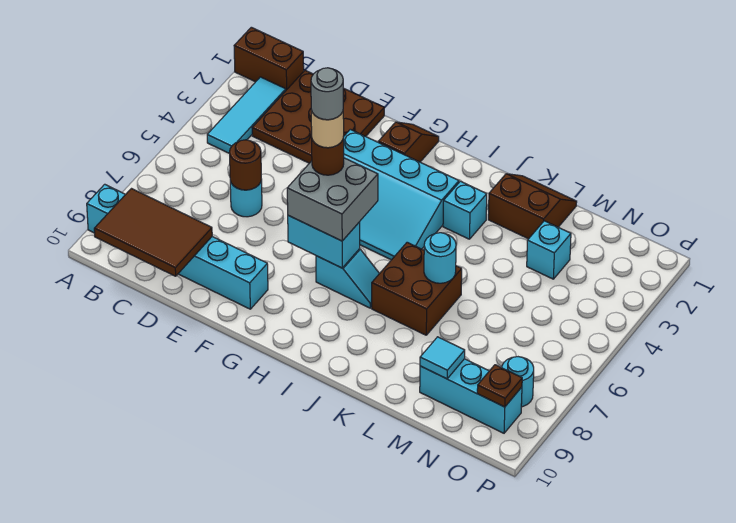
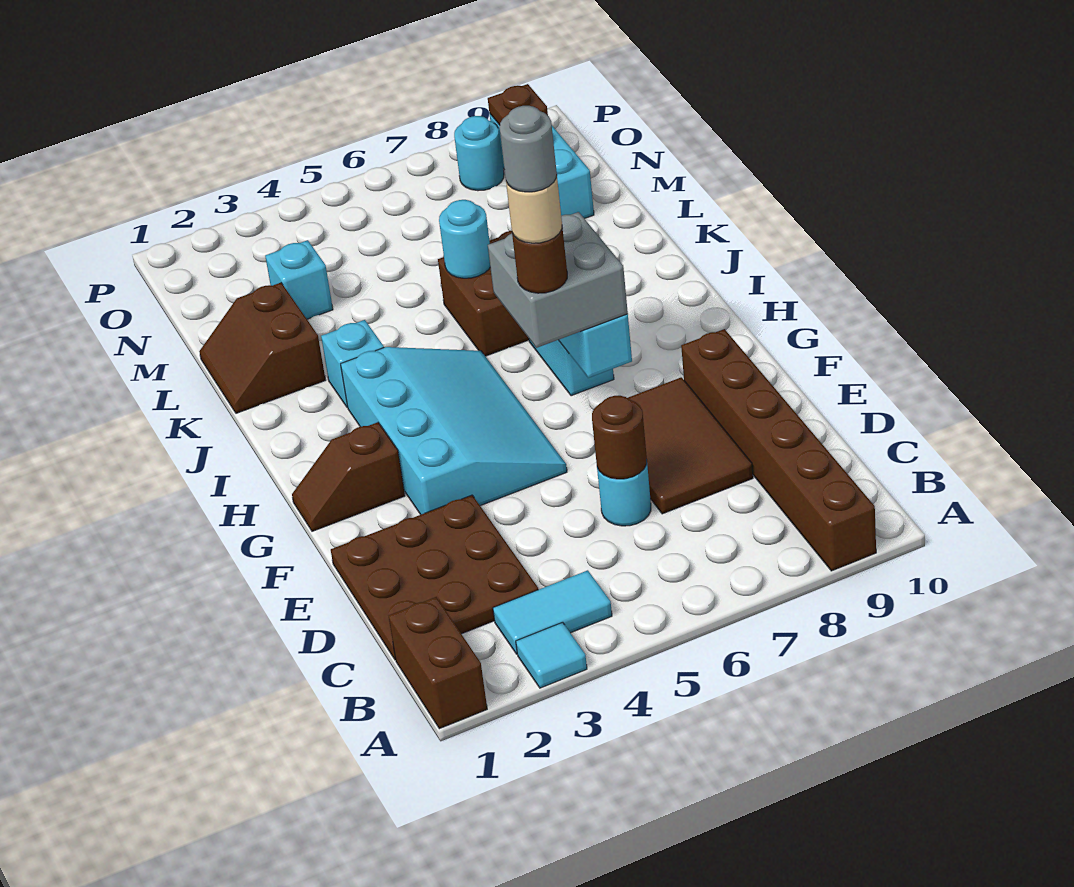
cyan brick A9:F9 level 1 -> brown brick A9:F9 level 1
cyan tile B2:B4 level 1 -> cyan tile B3:B4 level 1
brown tile B9:D10 level 2 -> brown tile D7:F8 level 1
cyan tile M9 level 2 -> cyan tile A3 level 1

